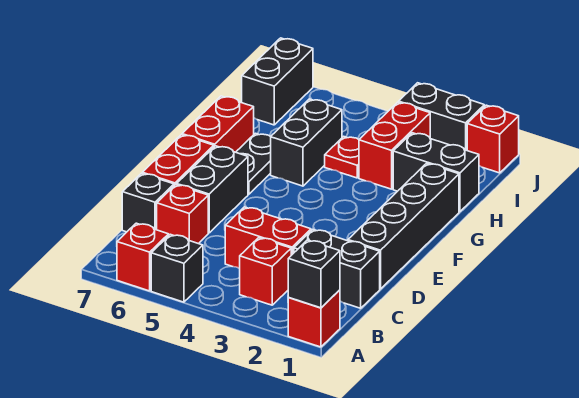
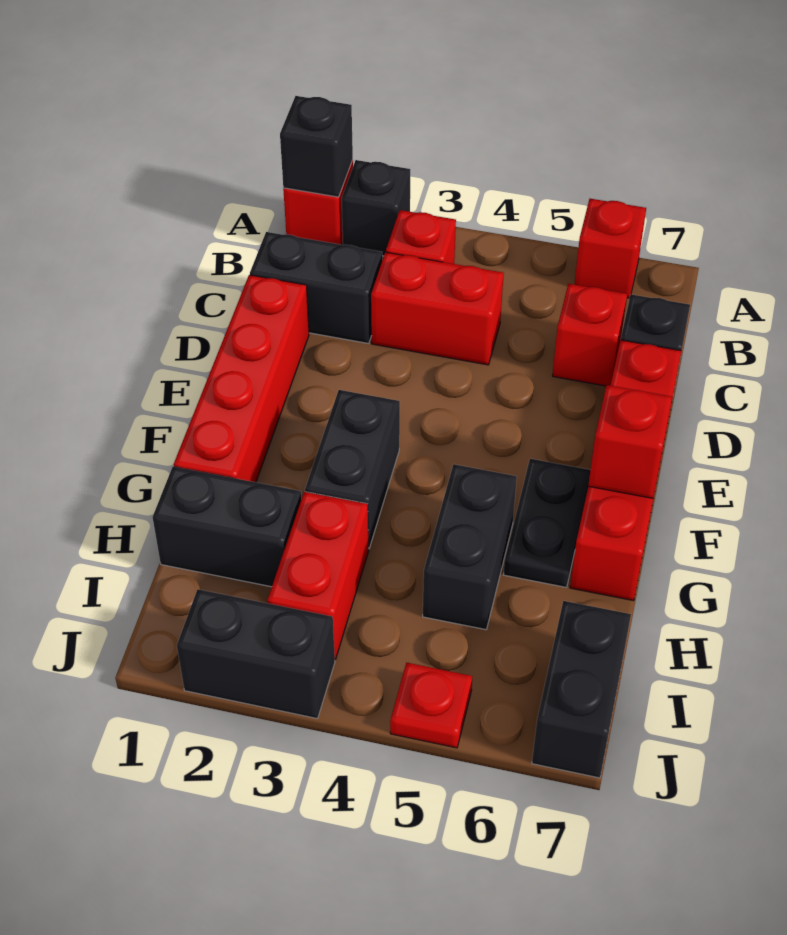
black brick A5 level 1 -> black brick A2 level 1
black brick D1:G1 level 1 -> red brick D1:G1 level 1
black brick D6:E6 level 1 -> black brick F3:G3 level 1
red plate H4 level 1 -> red plate J5 level 1
red brick J1 level 1 -> red brick F7 level 2

